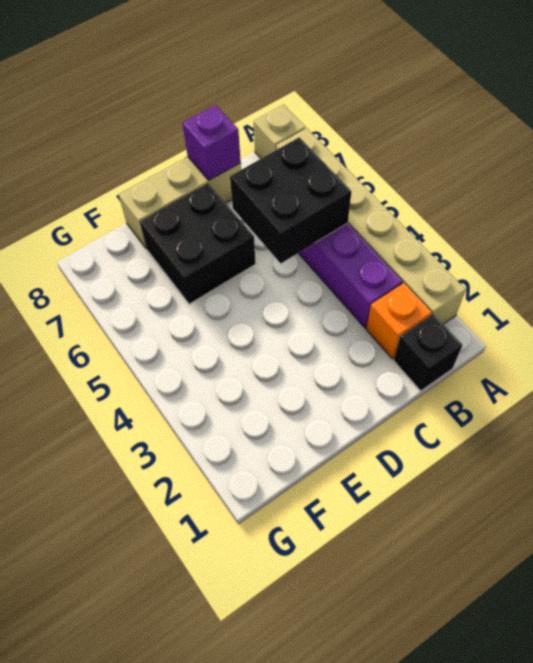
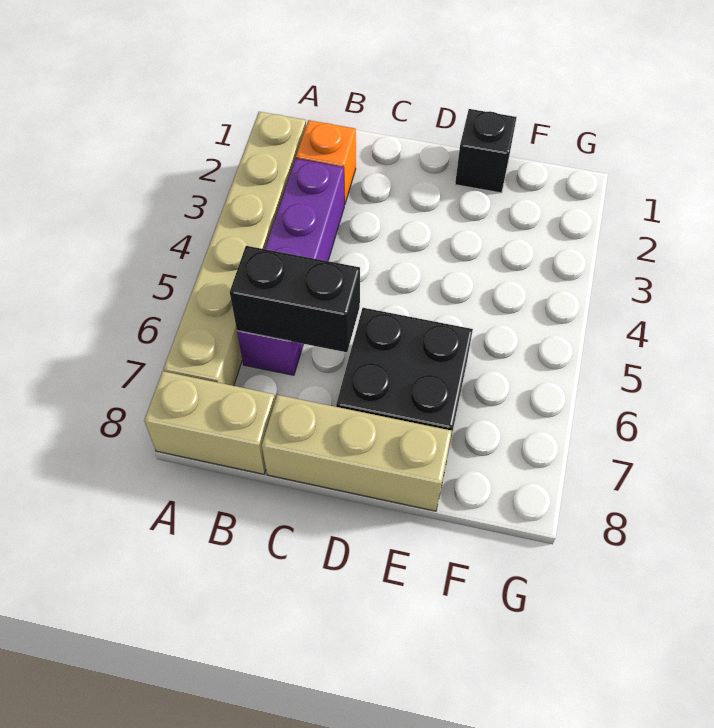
tan brick A8 level 1 -> tan brick A8:B8 level 1
black brick B1 level 1 -> black brick E1 level 1
black brick B5:C6 level 2 -> black brick B6:C6 level 2
purple brick C8 level 2 -> none

